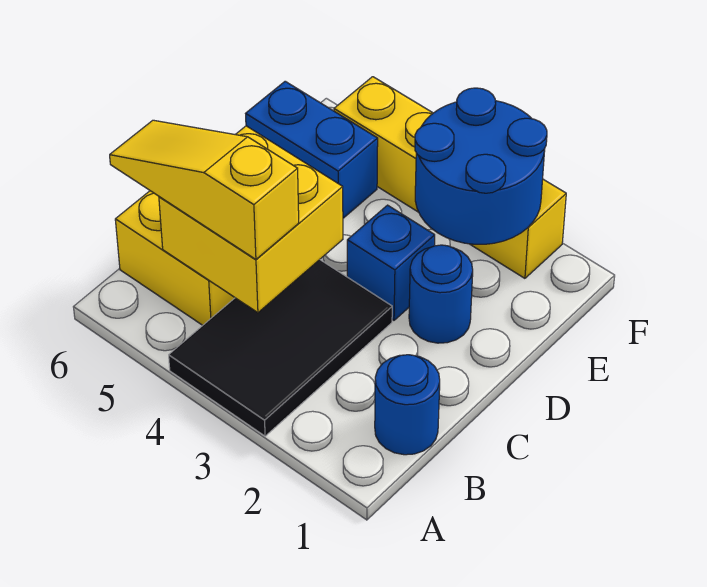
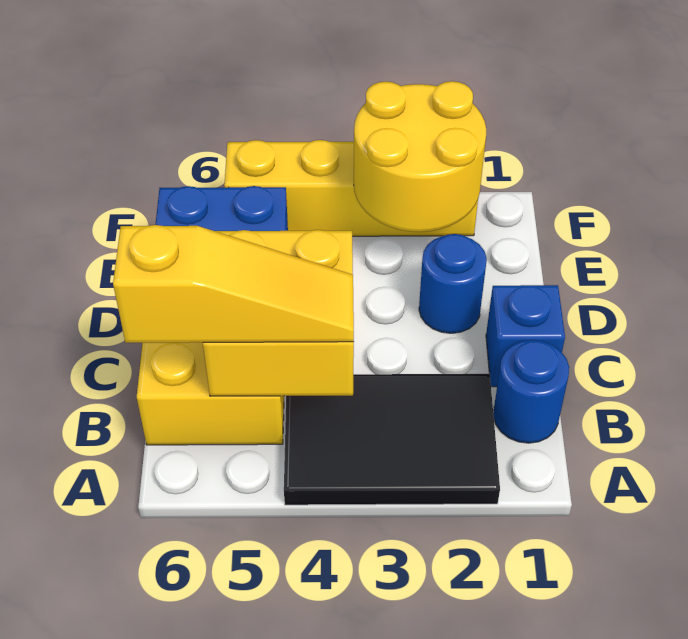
black tile A3:C4 level 1 -> black tile A2:B4 level 1
yellow slope B4:B6 level 3 top 4 -> yellow slope B4:B6 level 3 top 6
blue brick D3 level 1 -> blue brick C1 level 1
blue round brick E2:F3 level 2 -> yellow round brick E2:F3 level 2

